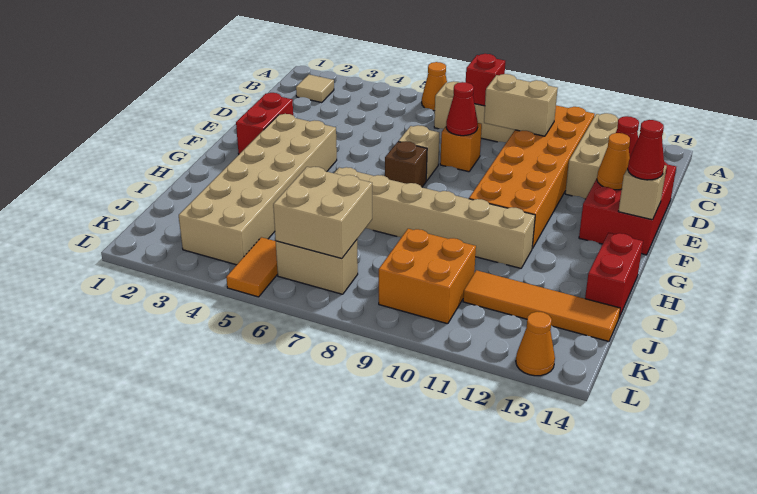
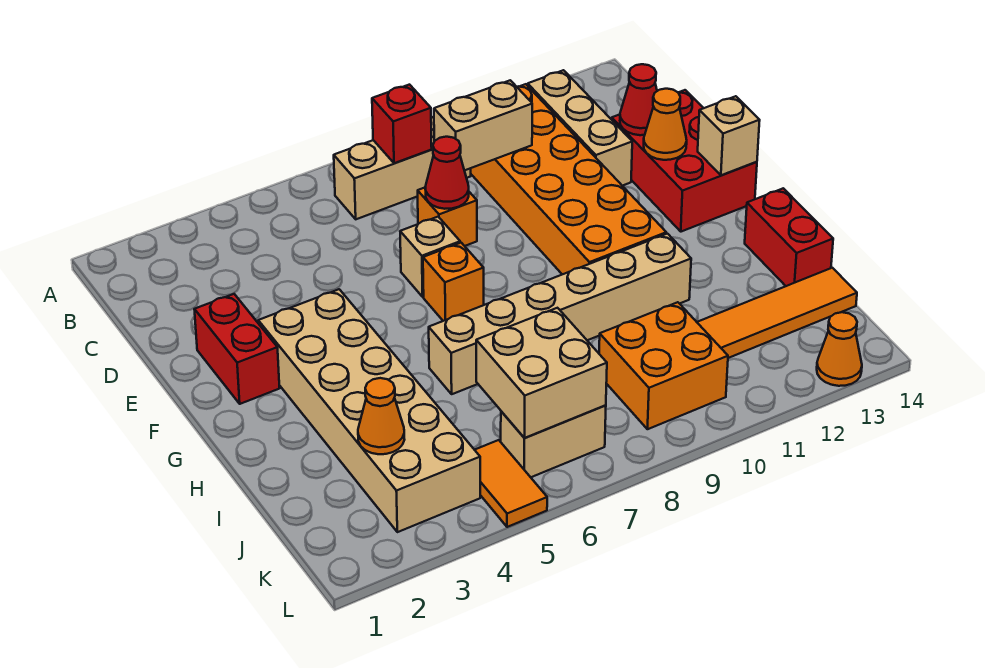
orange cone A6 level 1 -> orange cone J3 level 2
tan tile B2 level 1 -> none
brown brick F7 level 1 -> orange brick F7 level 1
red cone F14 level 3 -> none

